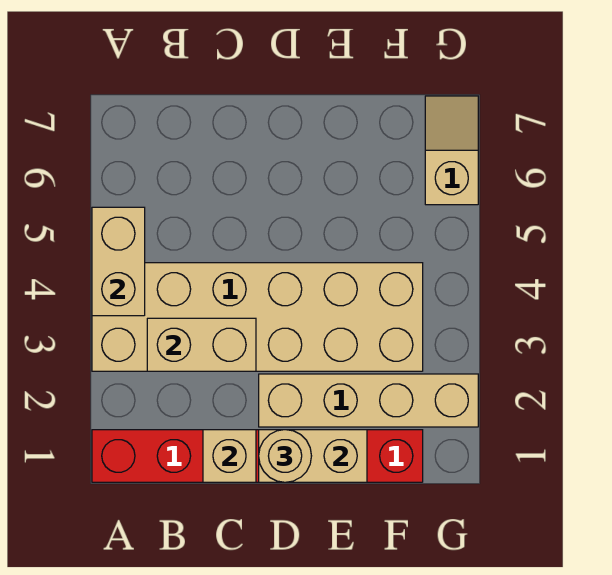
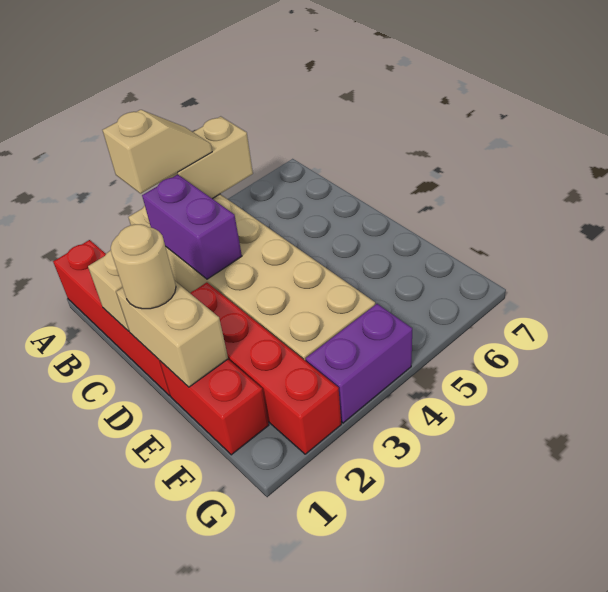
tan brick B3:C3 level 2 -> purple brick B3:C3 level 2
tan brick D2:G2 level 1 -> red brick D2:G2 level 1
none -> purple brick G3:G4 level 1
tan slope G6:G7 level 1 top 6 -> tan slope A3:A4 level 3 top 3

